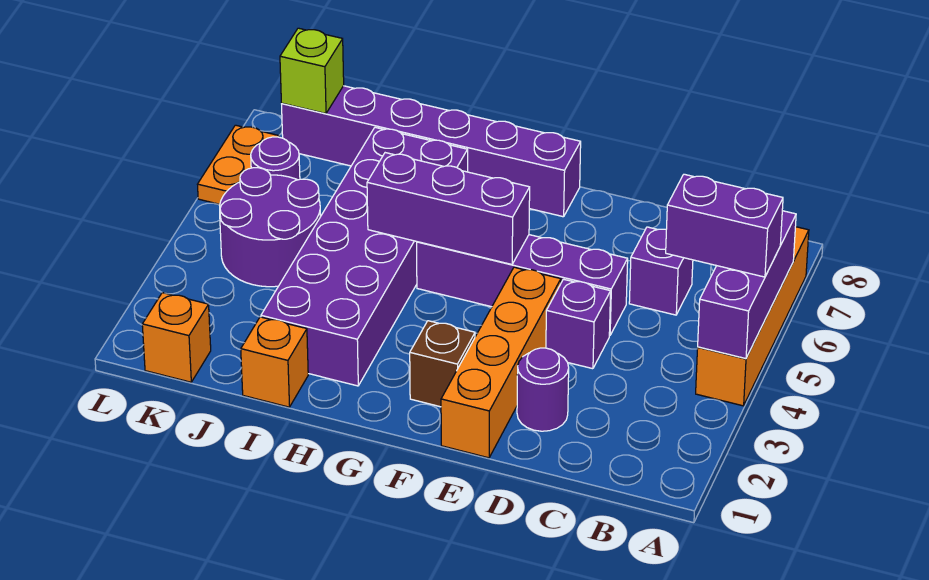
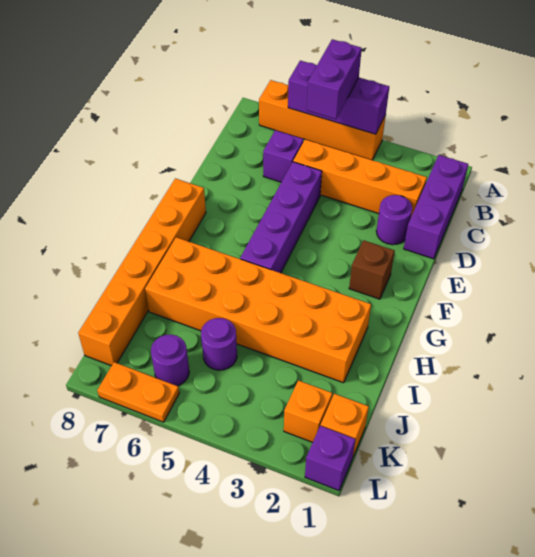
purple brick D4 level 1 -> purple brick L1 level 1
orange brick E1:E4 level 1 -> orange brick C2:C5 level 1
purple brick F5:H5 level 2 -> purple brick B1:D1 level 1
purple brick F8:K8 level 1 -> orange brick F8:K8 level 1
purple brick H2:I7 level 1 -> orange brick H2:I7 level 1
orange brick I1 level 1 -> orange brick K2 level 1
purple round brick J4:K5 level 1 -> purple round brick J5 level 1
lime brick K8 level 2 -> none

